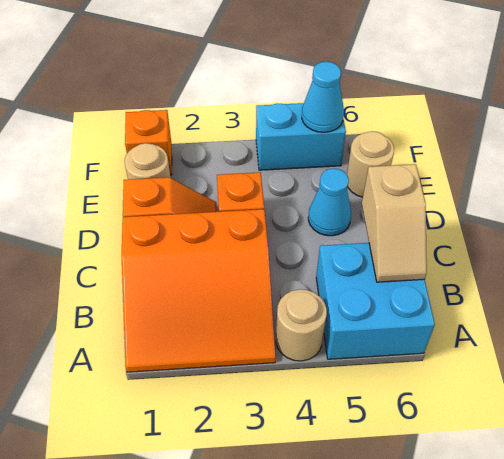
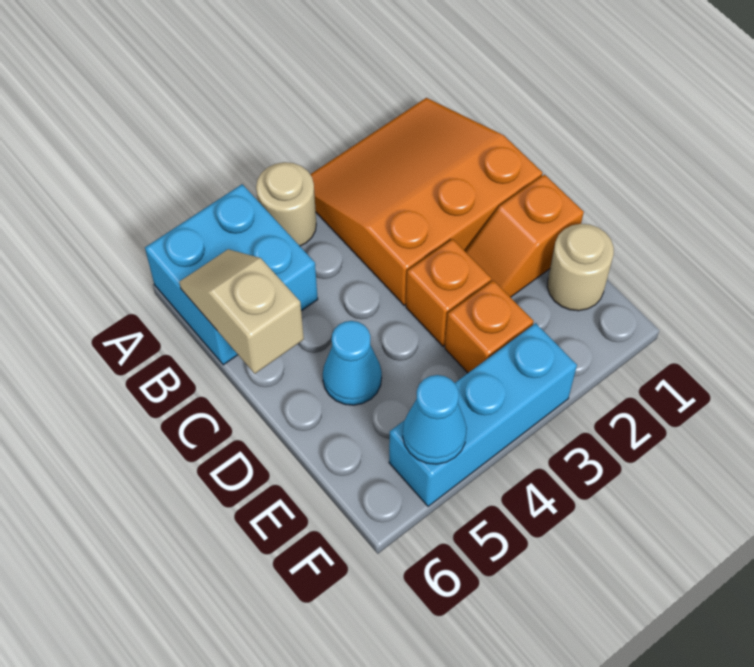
tan round brick E6 level 1 -> none
orange brick F1 level 1 -> orange brick E3 level 1
cyan brick F4:F5 level 1 -> cyan brick F3:F5 level 1

